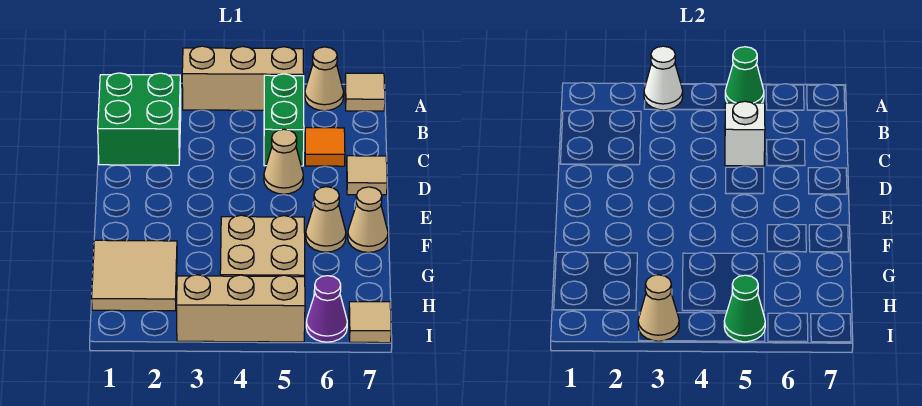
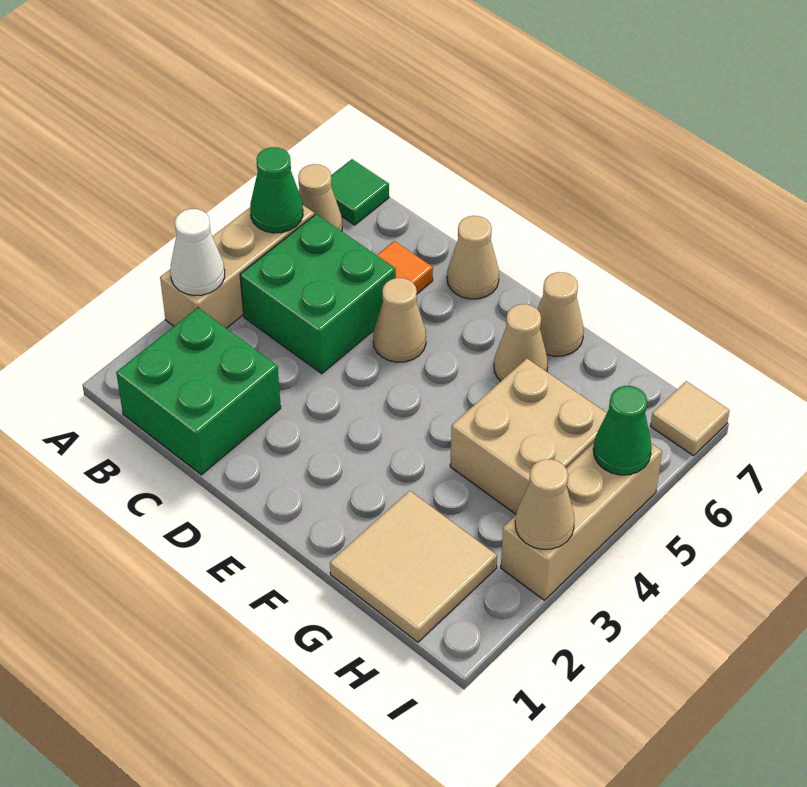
tan tile A7 level 1 -> green tile A7 level 1
green brick B5:C5 level 1 -> green brick B4:C5 level 1
white brick C5 level 2 -> none
tan tile D7 level 1 -> tan cone D7 level 1
purple cone I6 level 1 -> none

